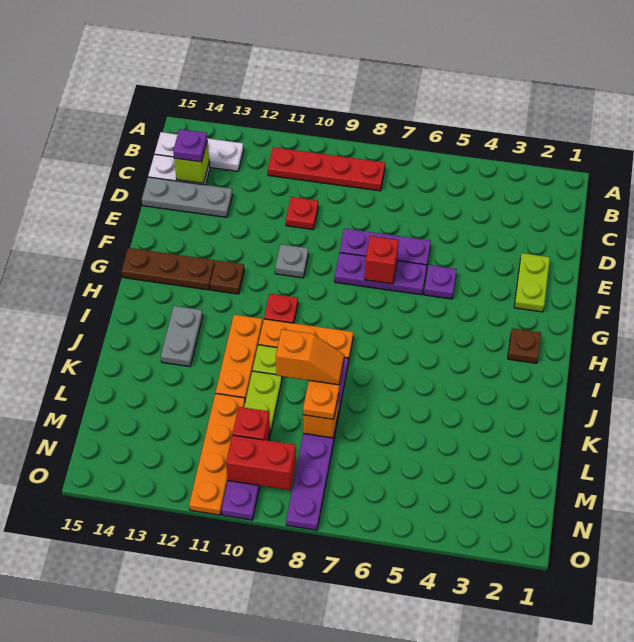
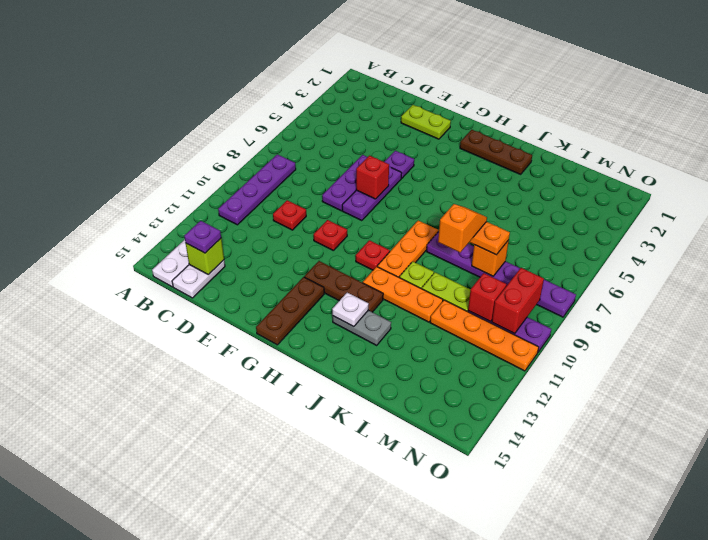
red plate B8:B11 level 1 -> purple plate B8:B11 level 1
grey plate D13:D15 level 1 -> none
grey plate F10 level 1 -> red plate F10 level 1
brown plate G12 level 1 -> brown plate G12:I12 level 1
brown plate H2 level 1 -> brown plate H2:J2 level 1
none -> white plate I13 level 2

